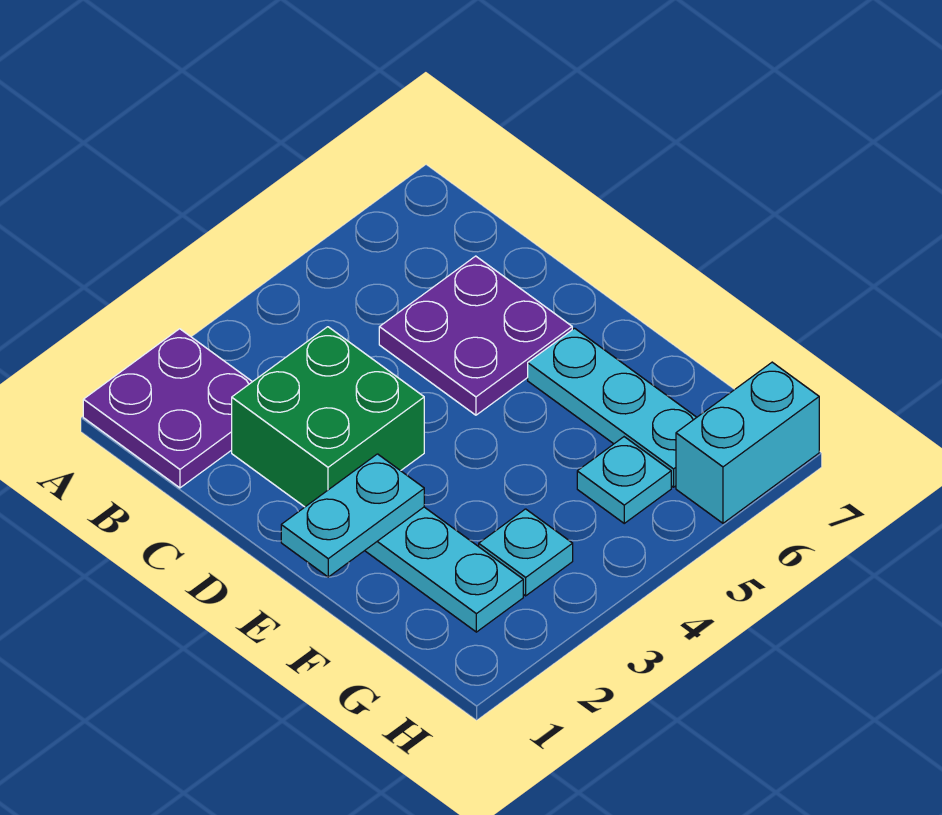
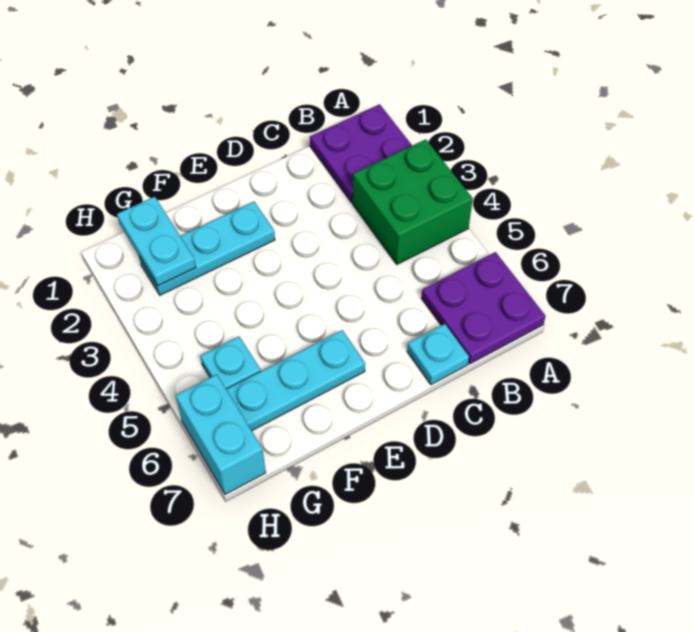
green brick C2:D3 level 1 -> green brick A3:B4 level 1
purple plate C5:D6 level 1 -> purple plate A6:B7 level 1
cyan plate E1:E2 level 2 -> cyan plate G1:G2 level 2
cyan plate G3 level 1 -> cyan plate C7 level 1

